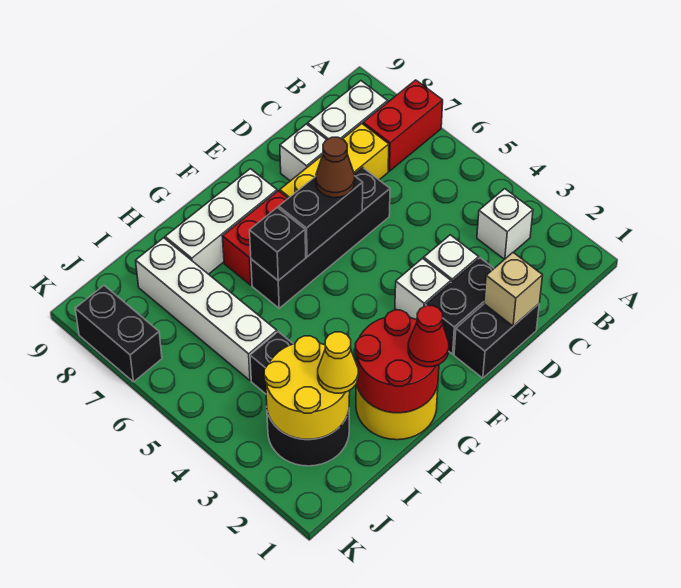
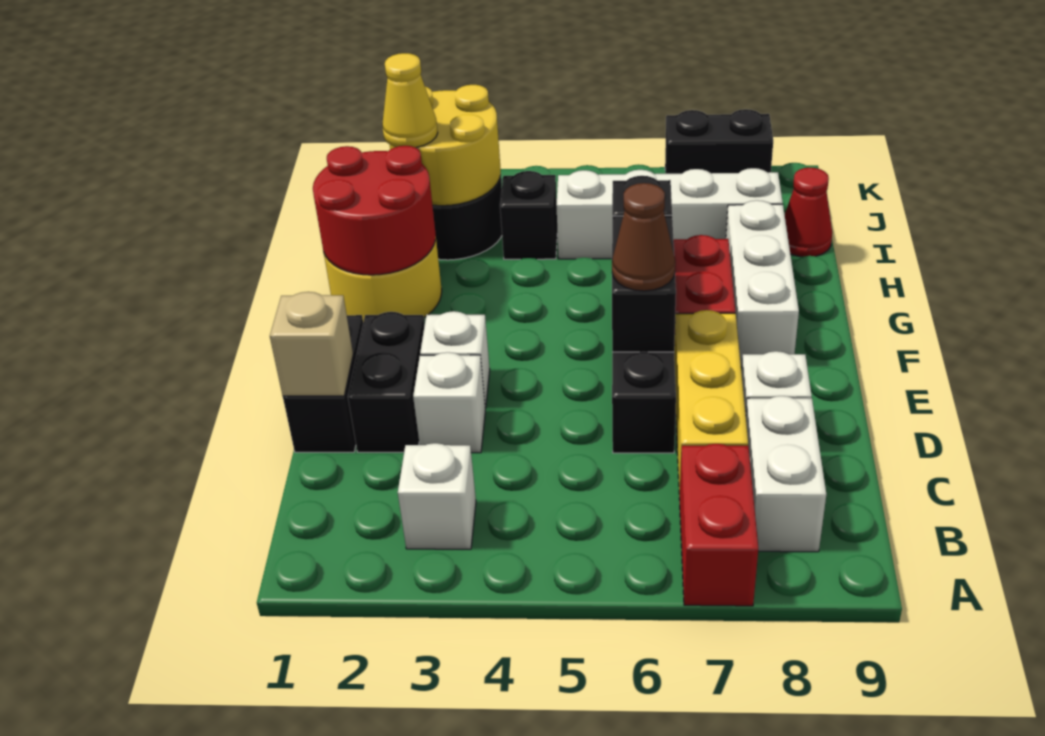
red cone G1 level 3 -> red cone I9 level 1

